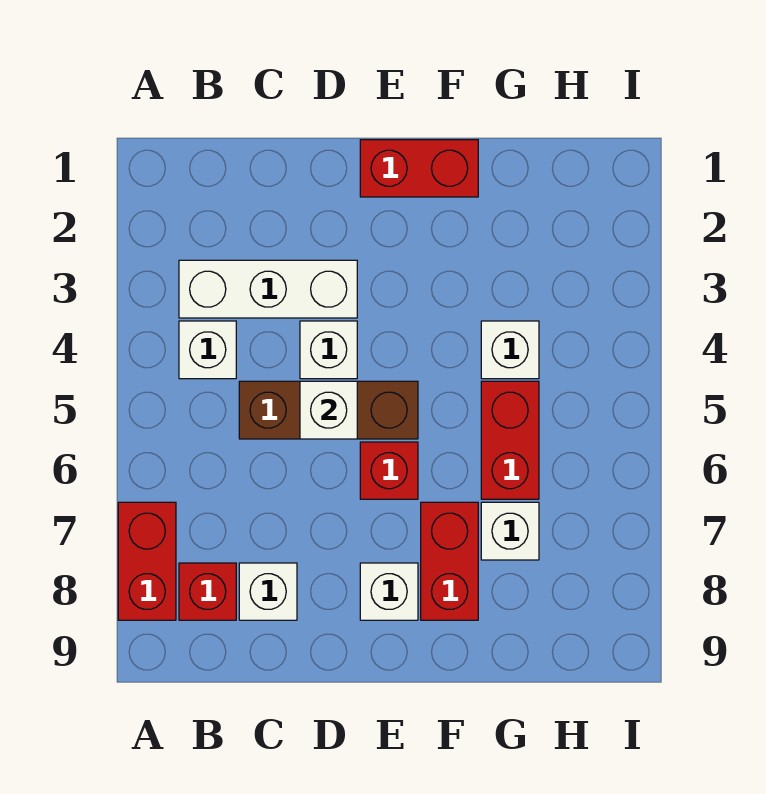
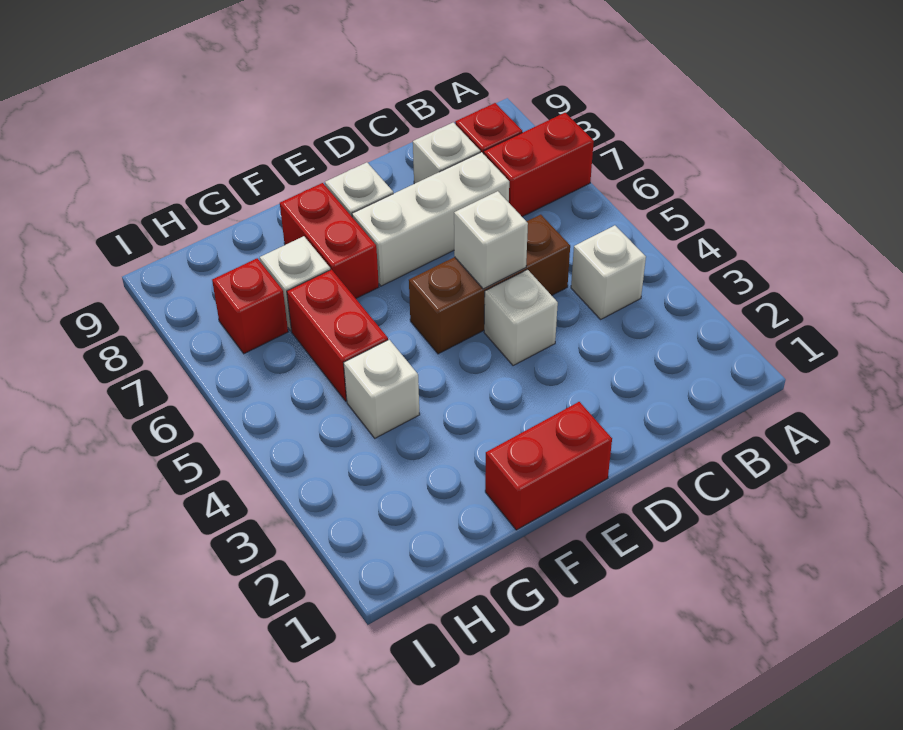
red brick A7:A8 level 1 -> red brick A7:B7 level 1
white brick B3:D3 level 1 -> white brick C7:E7 level 1
red brick E6 level 1 -> red brick H7 level 1

